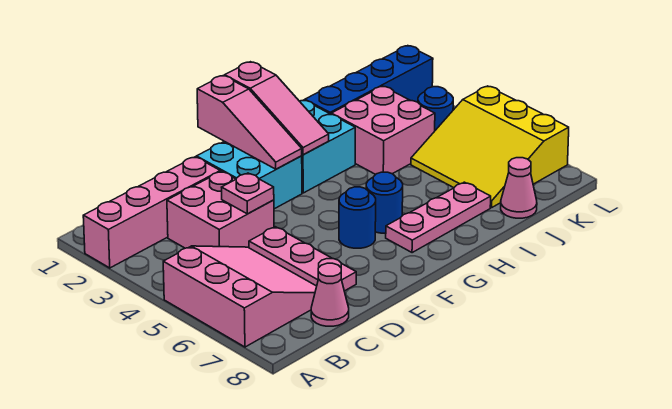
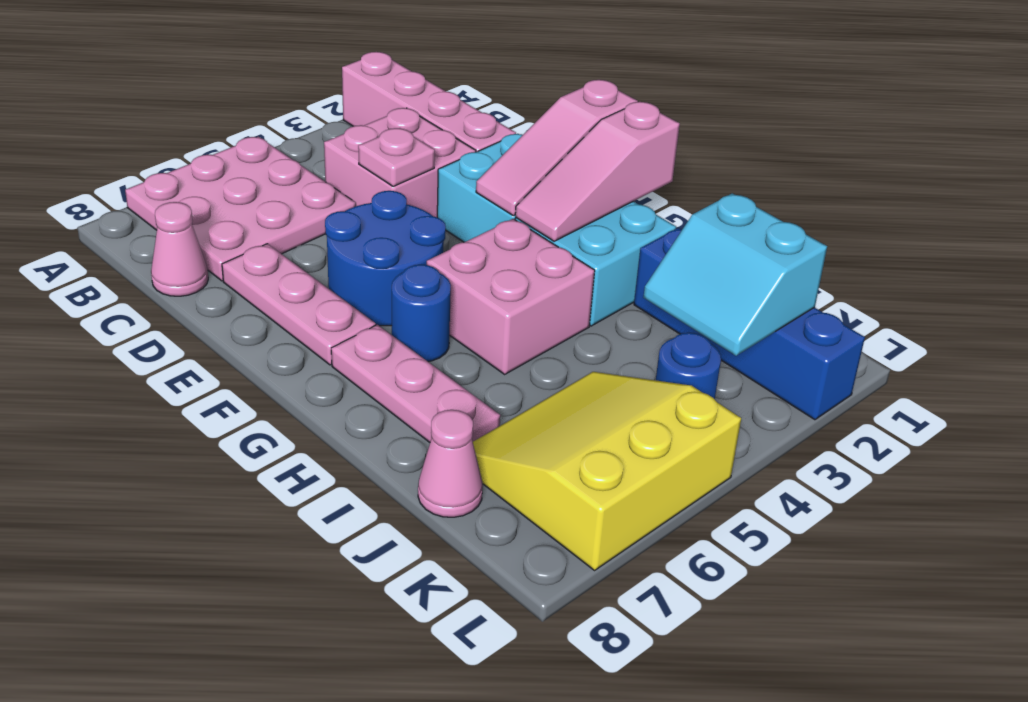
pink slope A5:C7 level 1 top A -> pink plate A5:C7 level 1
pink plate D5:D7 level 1 -> pink plate D7:F7 level 1
blue round brick F6 level 1 -> blue round brick E5:F6 level 1
pink brick I3:J4 level 1 -> pink brick G4:H5 level 1
none -> cyan slope J2:K3 level 2 top 2

